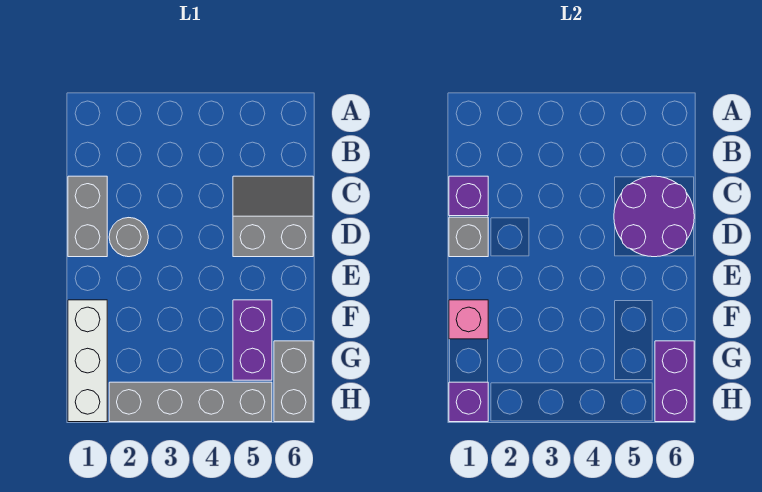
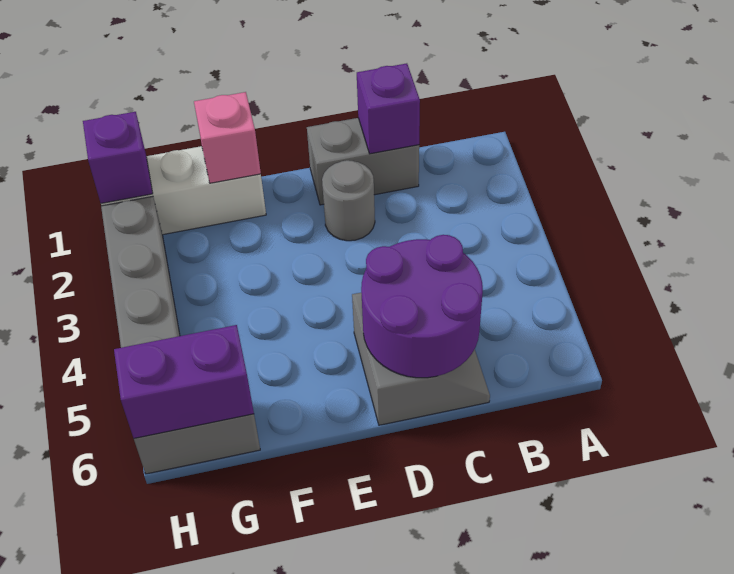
grey brick D1 level 2 -> none
purple brick F5:G5 level 1 -> none

